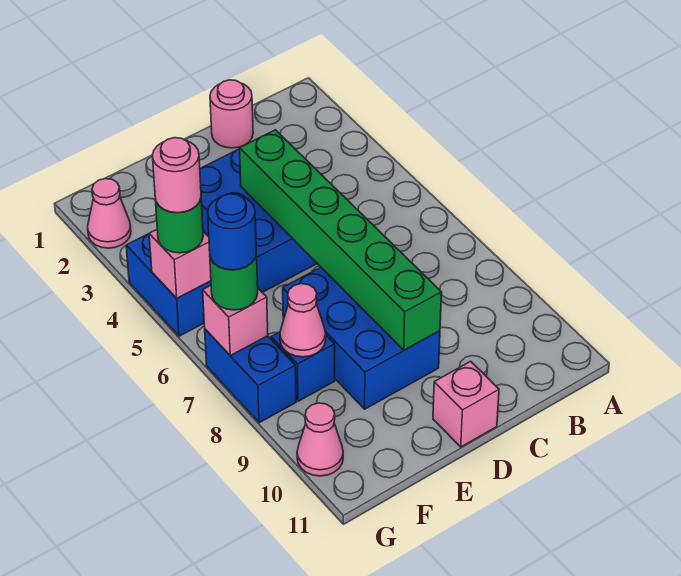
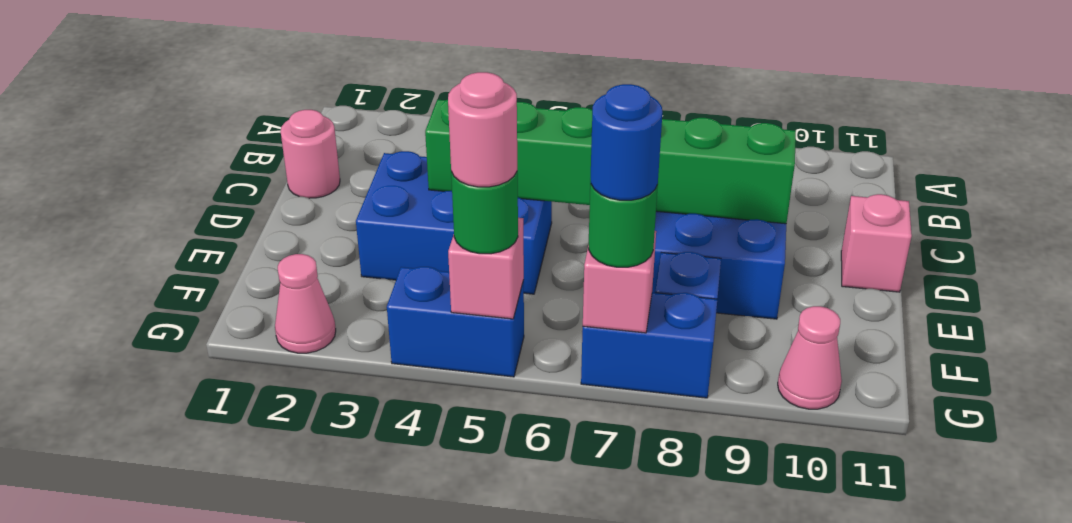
pink cone F8 level 2 -> none

